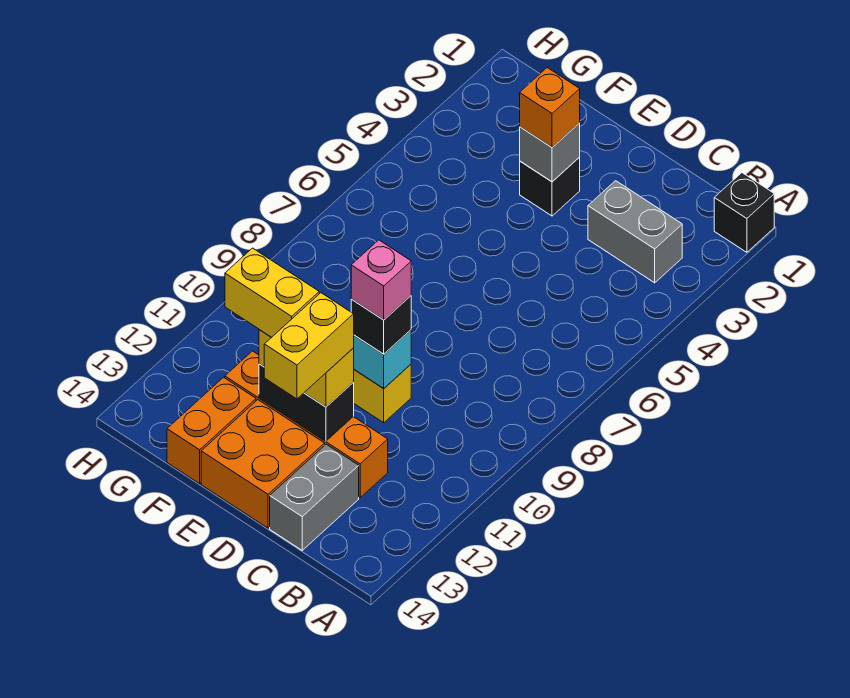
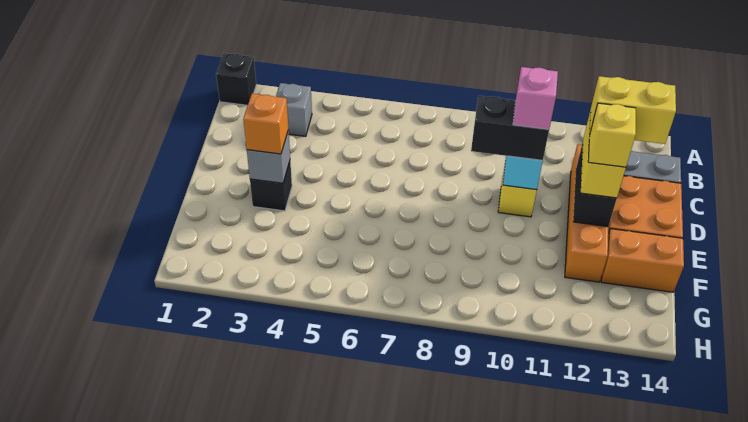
grey brick B3:C3 level 1 -> grey brick B3 level 1
black brick D10 level 3 -> black brick D9:D10 level 3
yellow brick E12:F12 level 4 -> yellow brick E12 level 4

